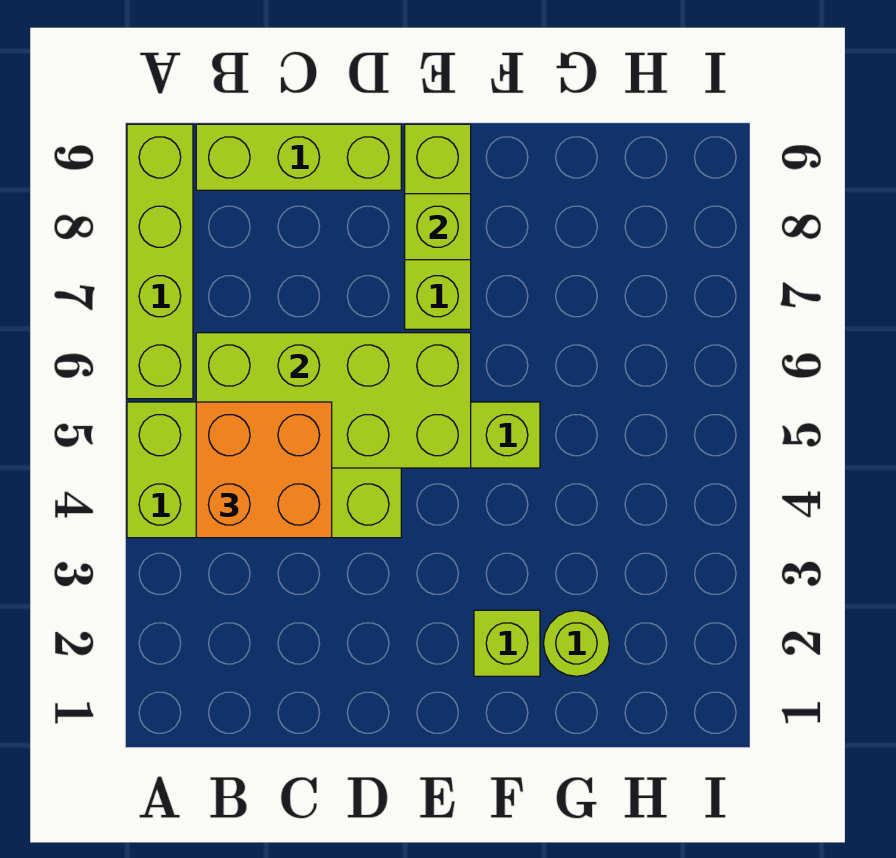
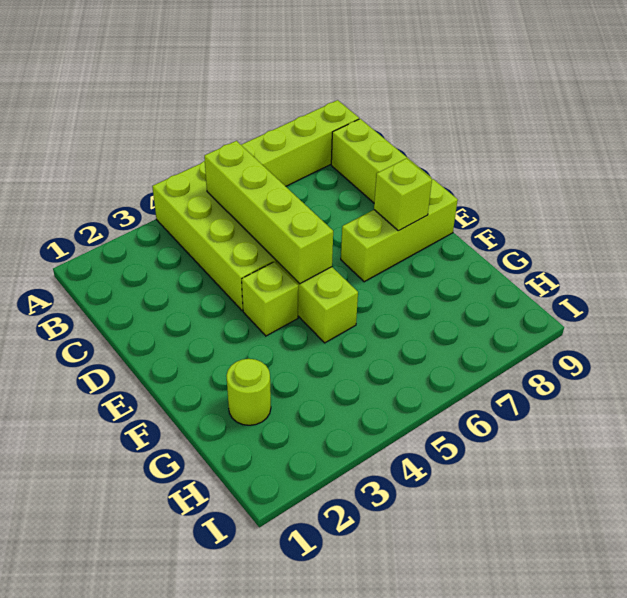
orange brick B4:C5 level 3 -> none
lime brick B5:E6 level 2 -> lime brick B5:E5 level 2
lime brick F2 level 1 -> lime brick E4 level 1

